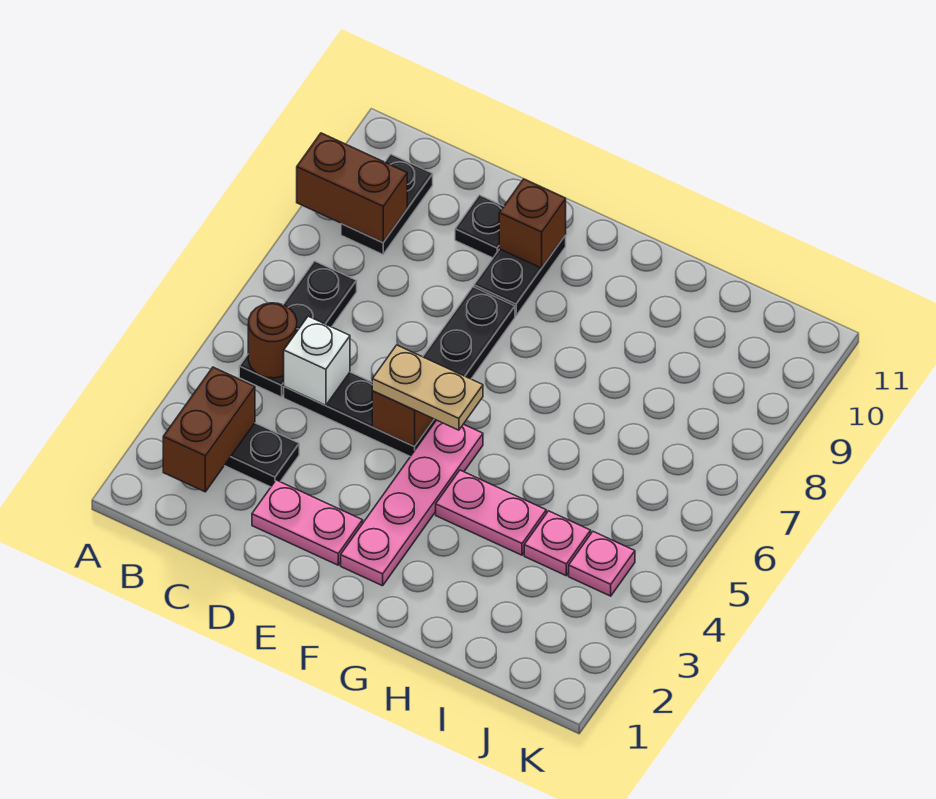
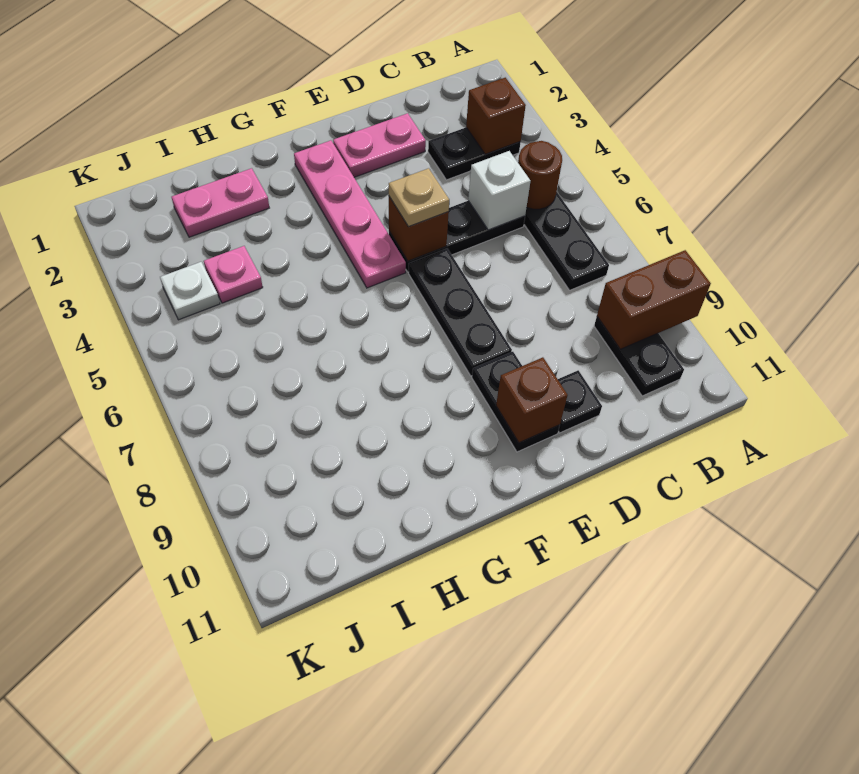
brown brick B2:B3 level 2 -> brown brick B3 level 2
tan plate E5:F5 level 3 -> tan plate E5 level 3
pink plate G4:H4 level 1 -> pink plate H2:I2 level 1
pink plate J4 level 1 -> white plate J4 level 1

